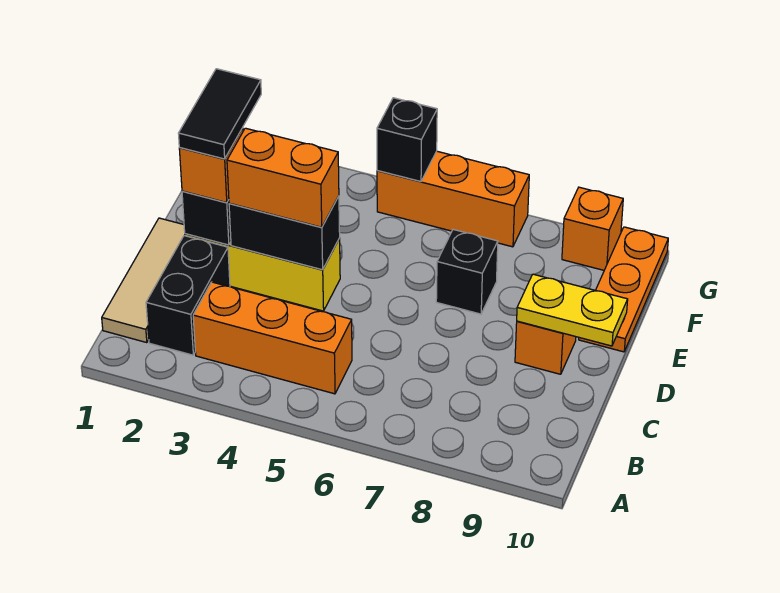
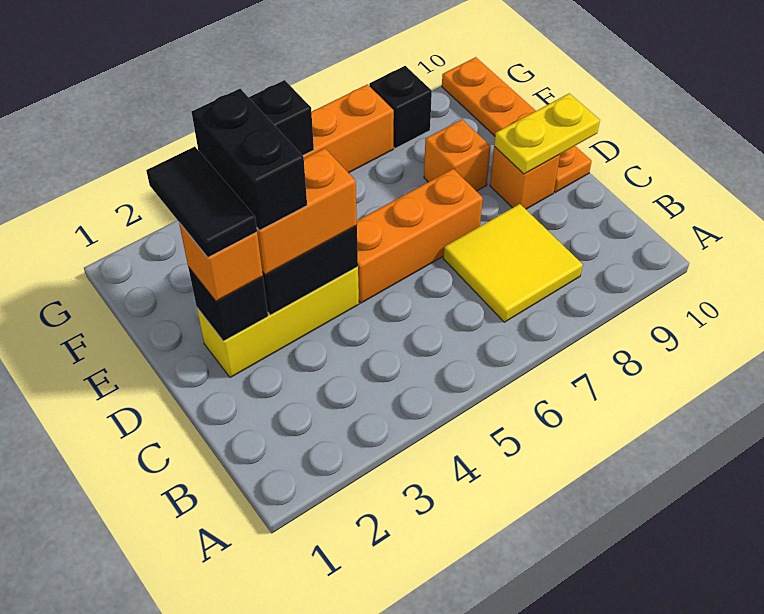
tan tile B1:D1 level 1 -> none
black brick B2:C2 level 1 -> black brick D3:E3 level 4
orange brick B3:B5 level 1 -> orange brick D5:D7 level 1
none -> yellow tile B7:C8 level 1
black brick E7 level 1 -> black brick G8 level 1
orange plate E10:G10 level 1 -> orange plate D10:G10 level 1
orange brick G9 level 1 -> orange brick E8 level 1

